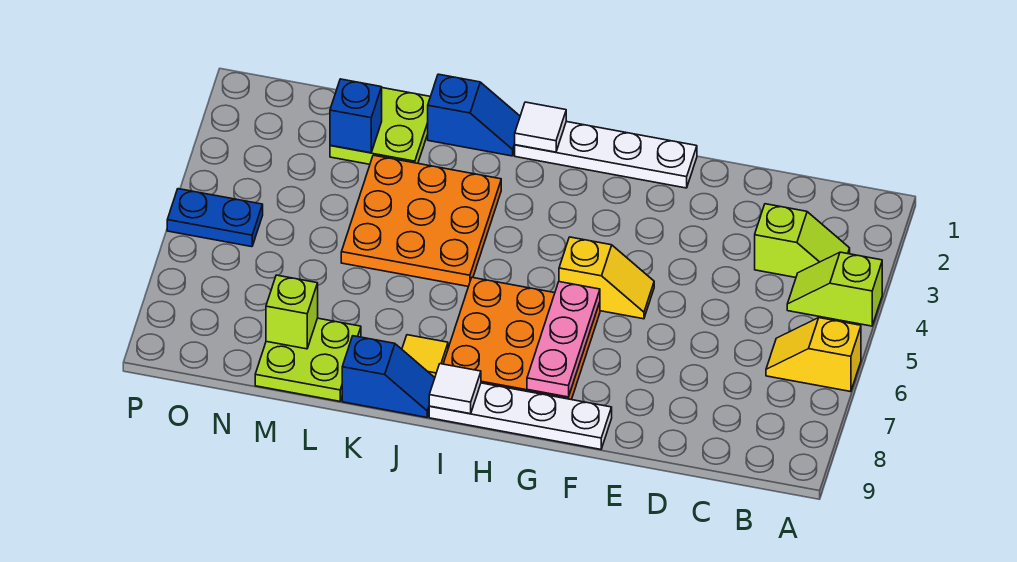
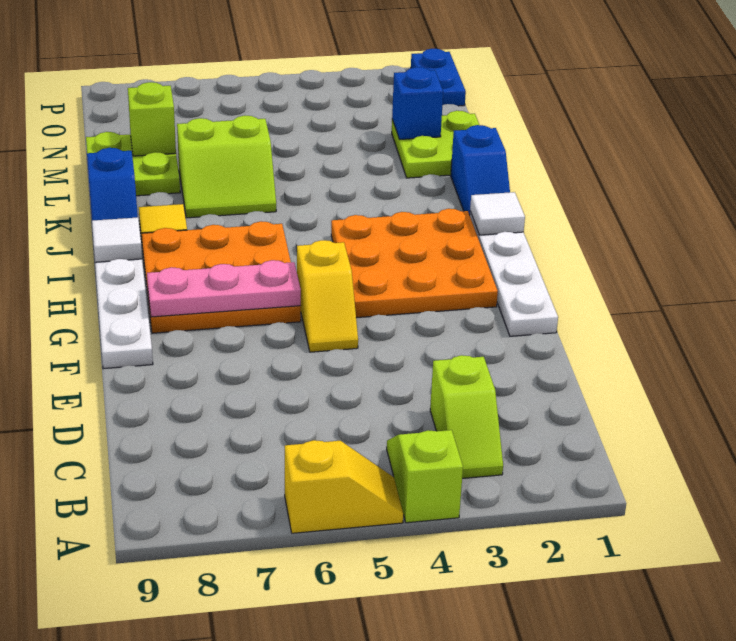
yellow slope A6:B6 level 1 top A -> yellow slope A5:A6 level 1 top 6
orange plate J3:L5 level 1 -> orange plate G2:I4 level 1
none -> lime slope K6:L7 level 1 top L
blue plate O5:P5 level 1 -> blue plate O1:P1 level 1

